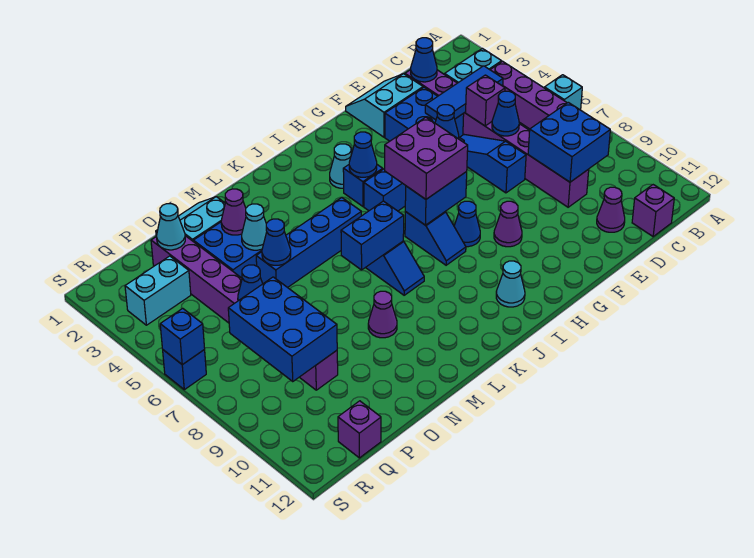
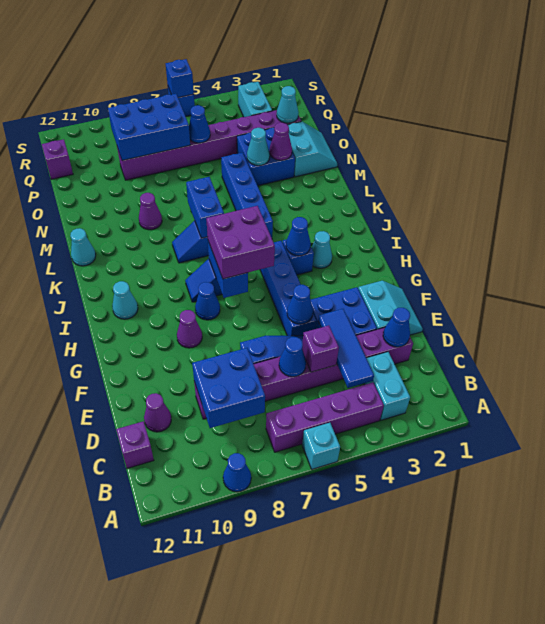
none -> cyan cone L12 level 1
blue cone N5 level 2 -> blue cone A9 level 1

